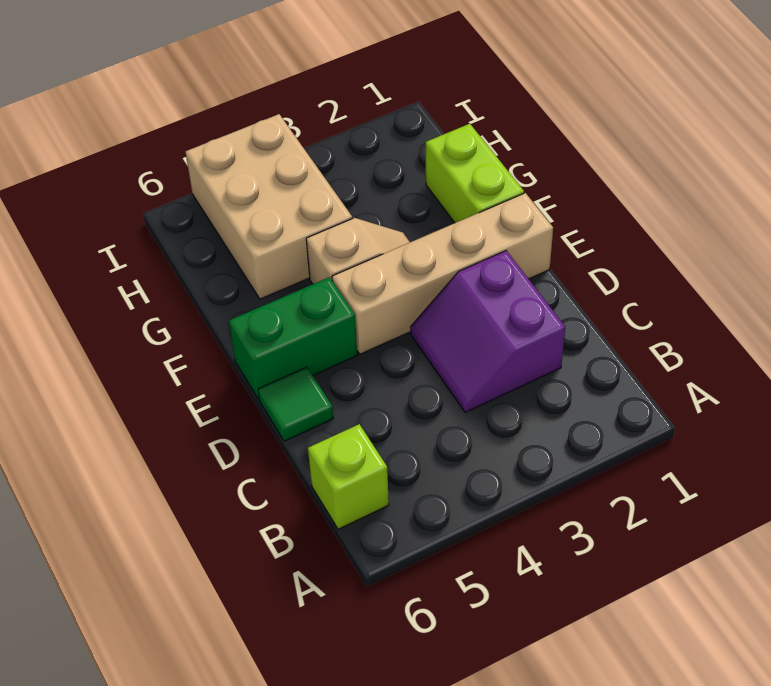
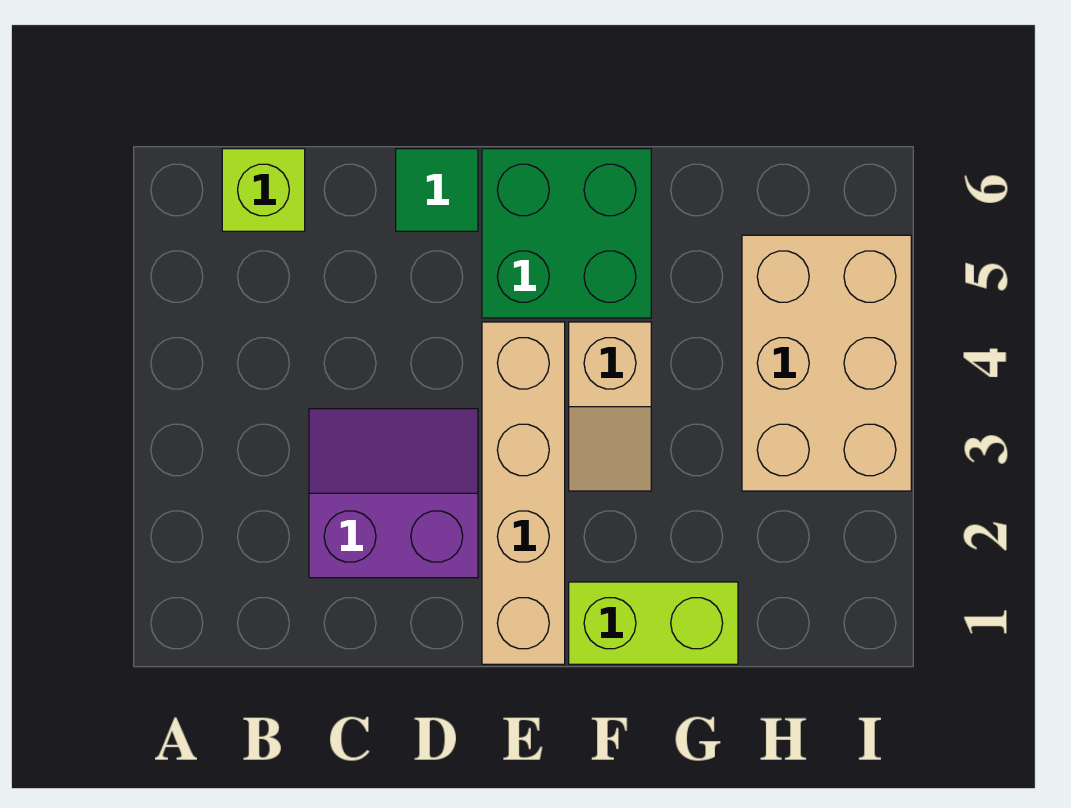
green brick E5:E6 level 1 -> green brick E5:F6 level 1
tan brick G4:I5 level 1 -> tan brick H3:I5 level 1

